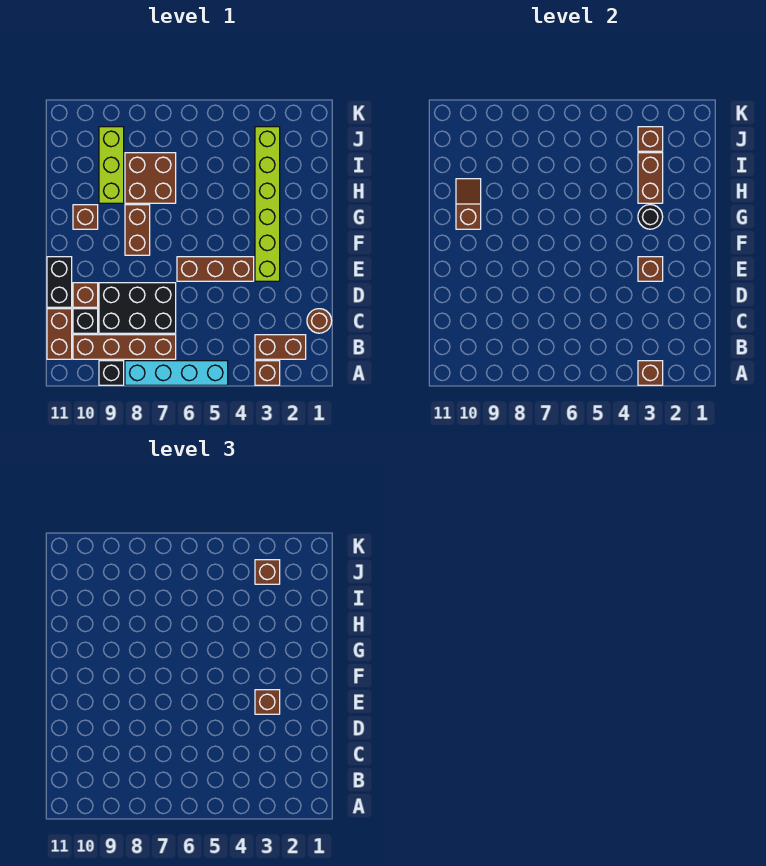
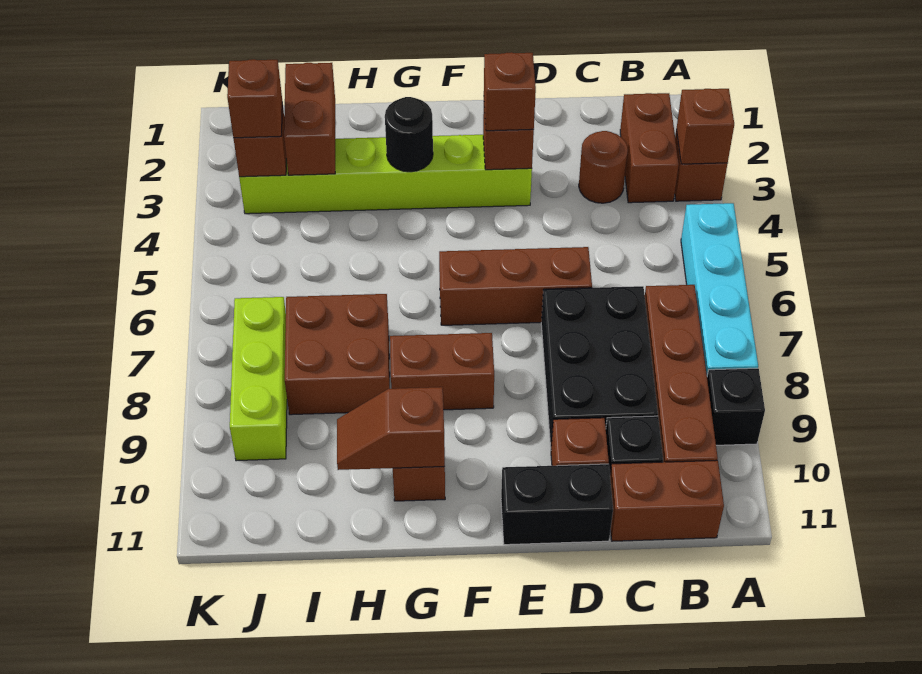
brown round brick C1 level 1 -> brown round brick C3 level 1
brown brick E4:E6 level 1 -> brown brick D6:F6 level 1
brown brick H3:I3 level 2 -> brown brick I2:I3 level 2
lime brick H9:J9 level 1 -> lime brick J7:J9 level 1

